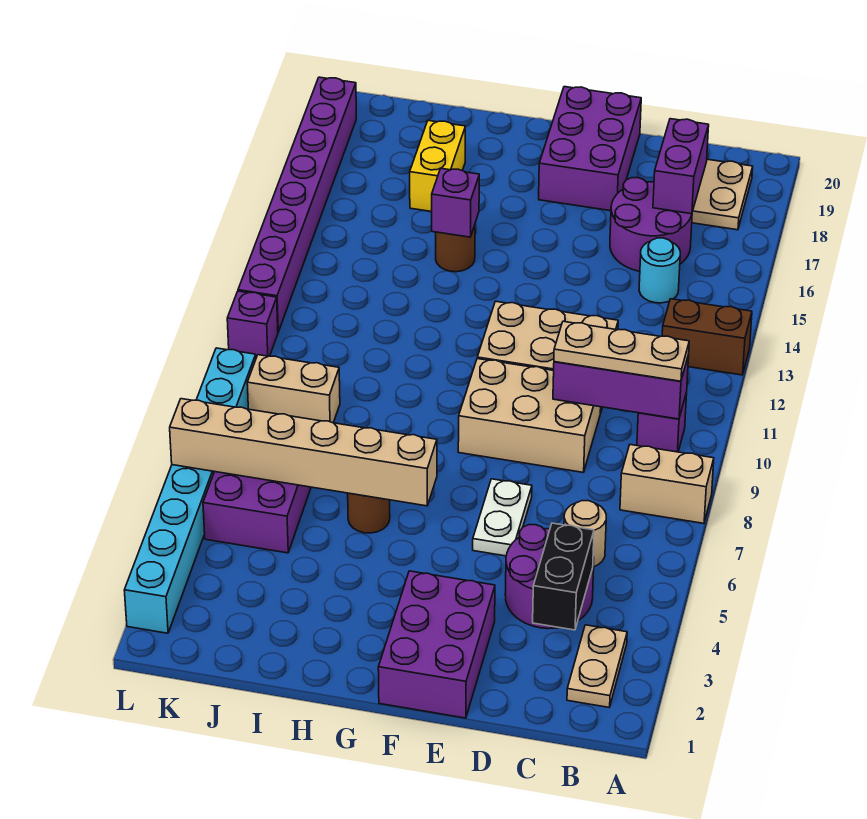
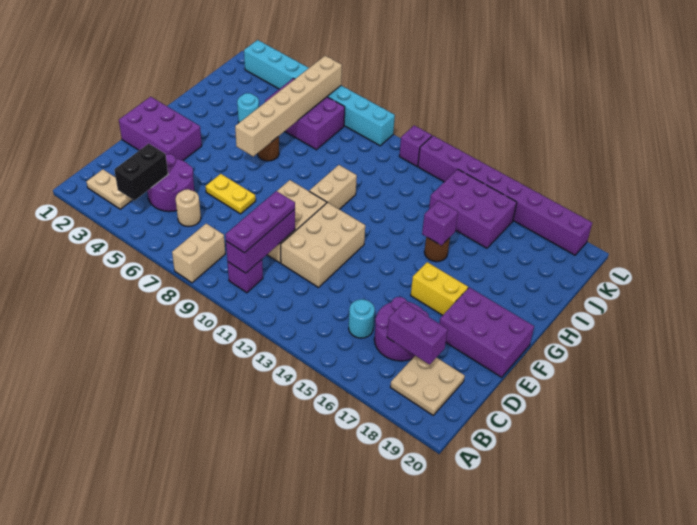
brown brick A13:B13 level 1 -> none
tan plate B10:D10 level 3 -> purple plate B10:D10 level 3
black brick C3:C4 level 2 -> black brick B4:C4 level 2
white plate E6:E7 level 1 -> yellow plate E6:E7 level 1
none -> cyan round brick I4 level 1
yellow brick I17:I18 level 1 -> yellow brick F16:F17 level 1
tan brick J9:K9 level 1 -> tan brick G10:H10 level 1
none -> purple brick J14:K16 level 1

